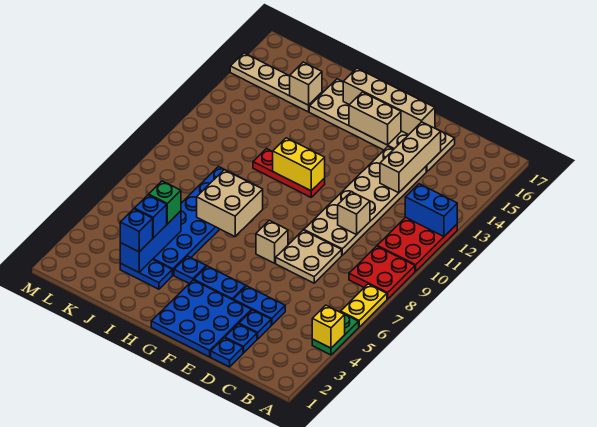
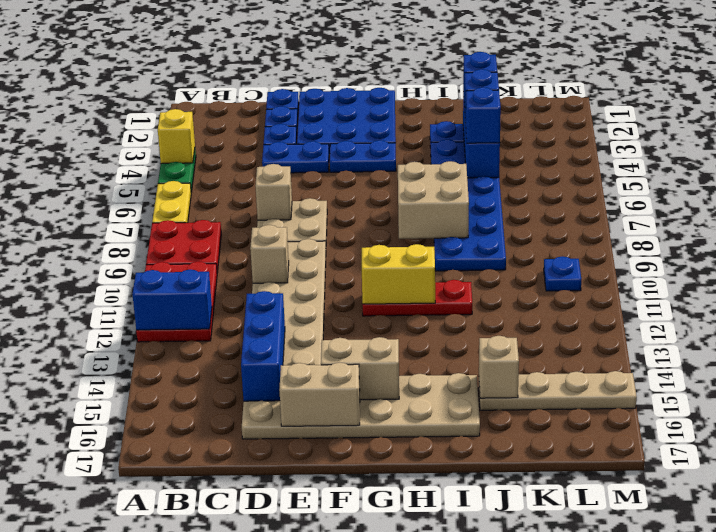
tan brick D13:D15 level 2 -> blue brick D13:D15 level 2
tan brick E16:H16 level 2 -> tan brick E16:F16 level 2
tan brick F7 level 1 -> tan brick D7 level 2
blue plate H4 level 1 -> blue plate L10 level 1
green brick J5 level 3 -> blue brick J5 level 3

